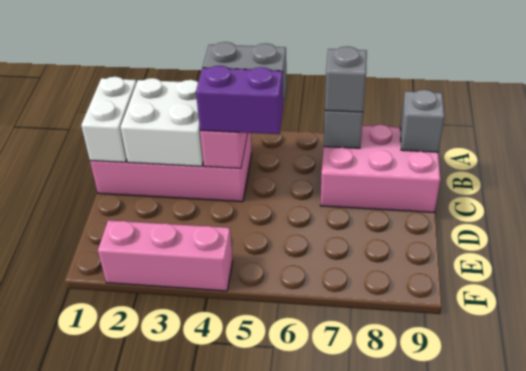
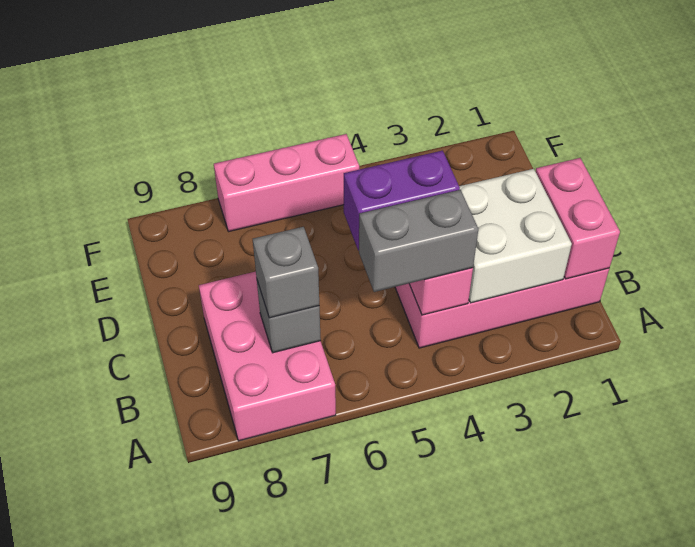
white brick B1:C1 level 2 -> pink brick B1:C1 level 2
pink brick B7:C9 level 1 -> pink brick A7:C8 level 1
grey brick B9 level 2 -> none
pink brick F2:F4 level 1 -> pink brick F5:F7 level 1

